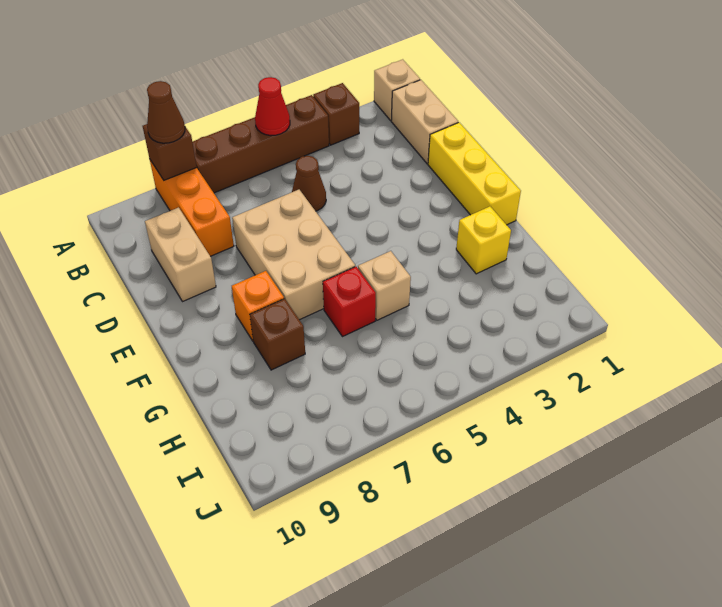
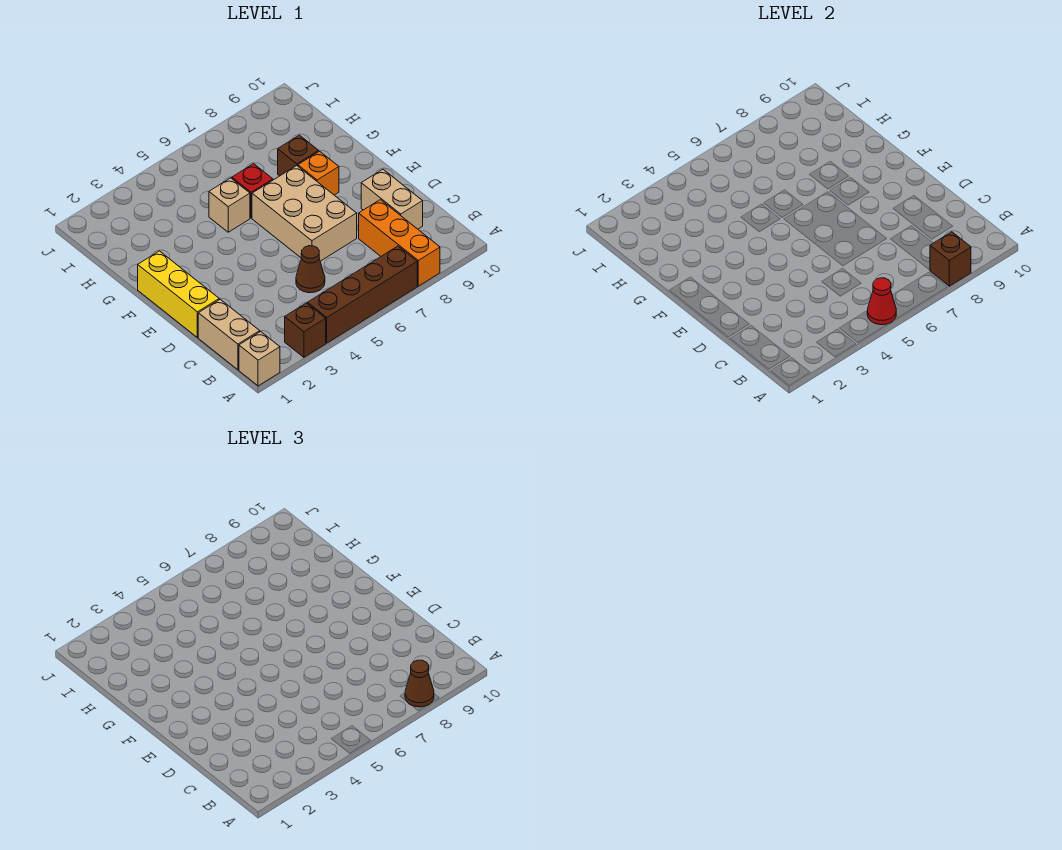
yellow brick G2 level 1 -> none

